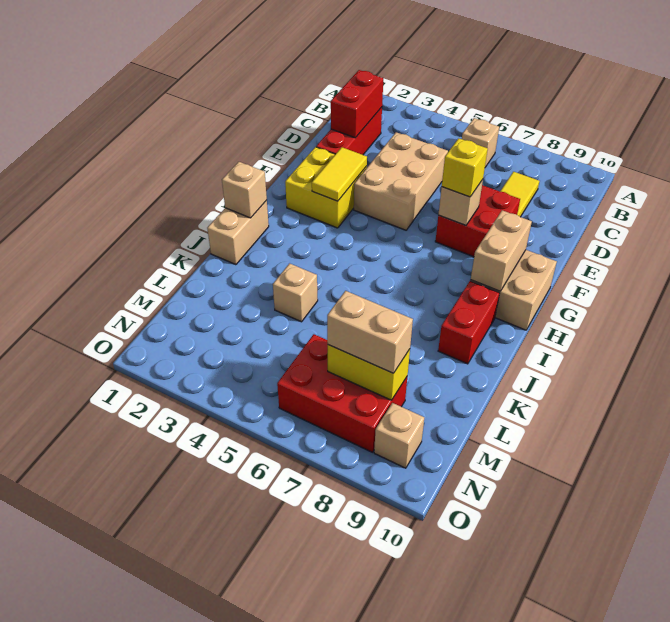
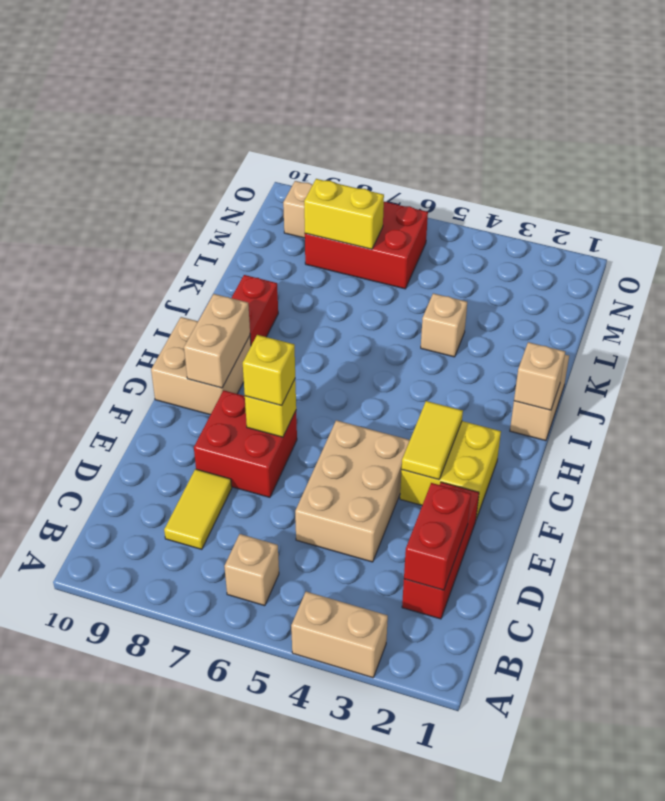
tan brick F7 level 2 -> yellow brick F7 level 2
tan brick M7:M8 level 3 -> tan brick A3:A4 level 1

